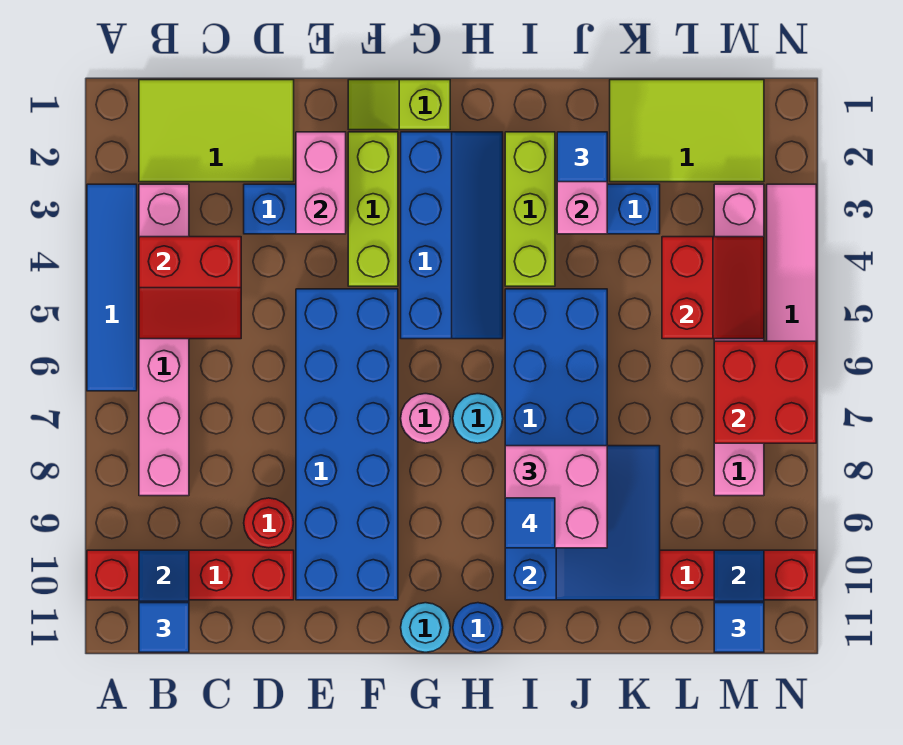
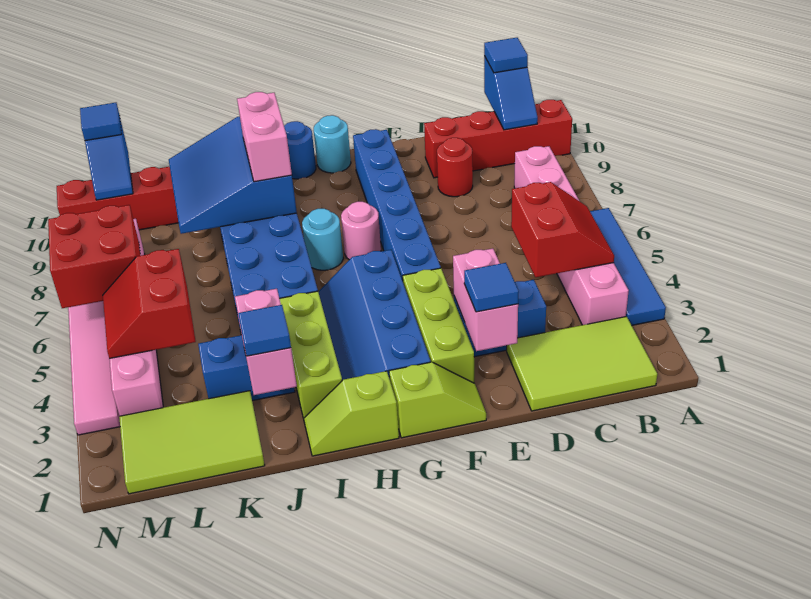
red slope B4:C5 level 2 top 4 -> red slope B4:C5 level 2 top C
blue brick E5:F10 level 1 -> blue brick F5:F10 level 1
none -> lime slope H1:I1 level 1 top H
pink brick I8:J9 level 3 -> pink brick I8:I9 level 3
blue tile I9 level 4 -> blue tile E2 level 3

